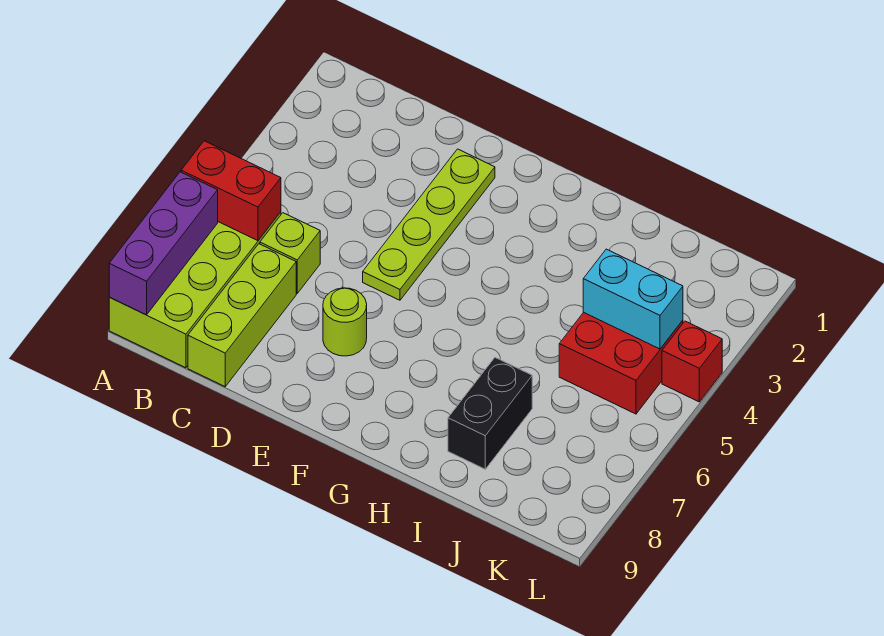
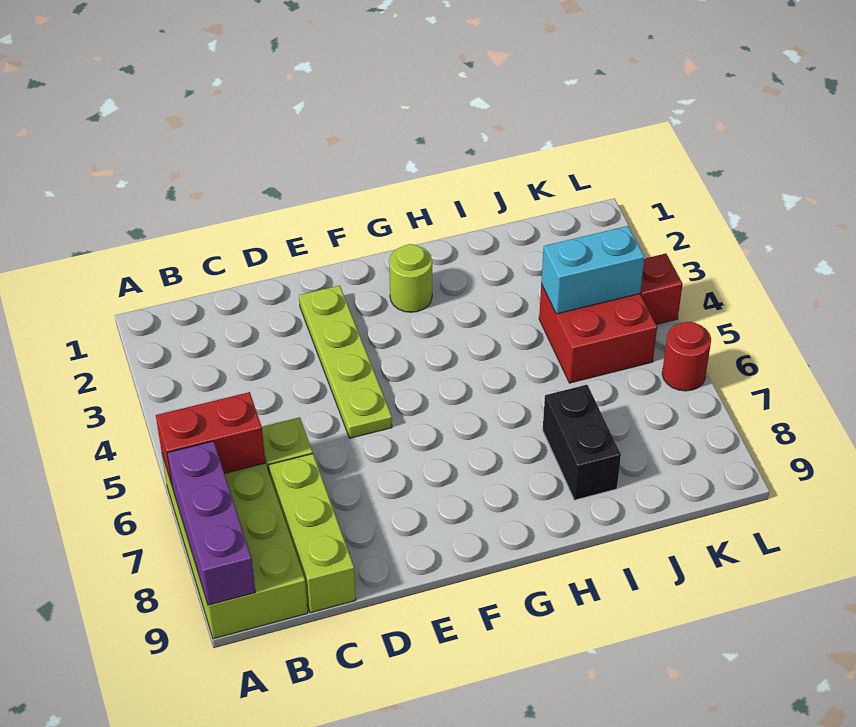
lime round brick E7 level 1 -> lime round brick G2 level 1
none -> red round brick L6 level 1

